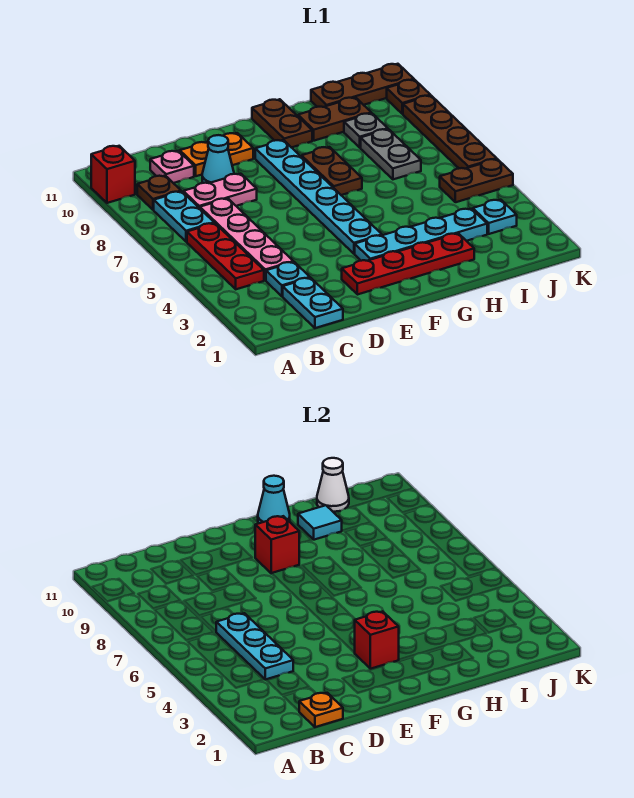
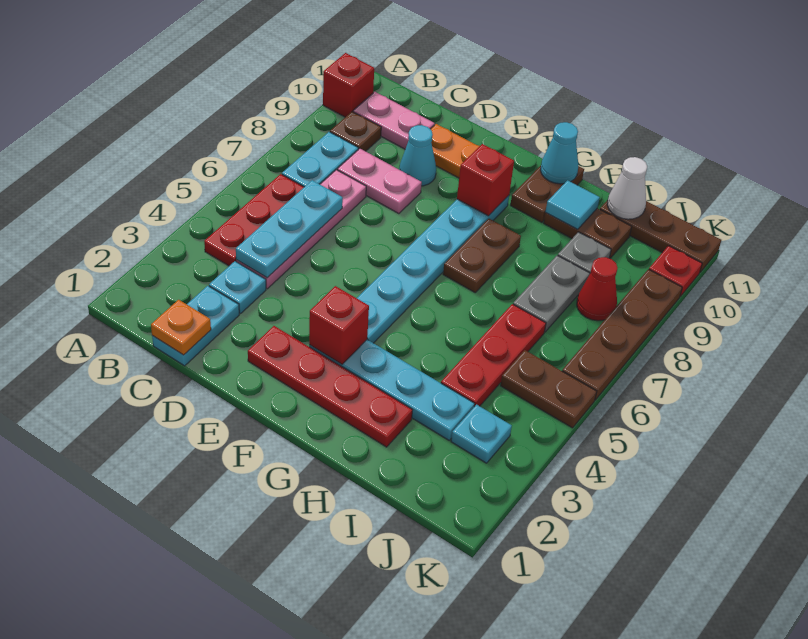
pink plate C10 level 1 -> pink plate B10:C10 level 1
none -> red plate I4:I6 level 1
none -> red cone J8 level 1
brown plate K10 level 1 -> red plate K10 level 1

